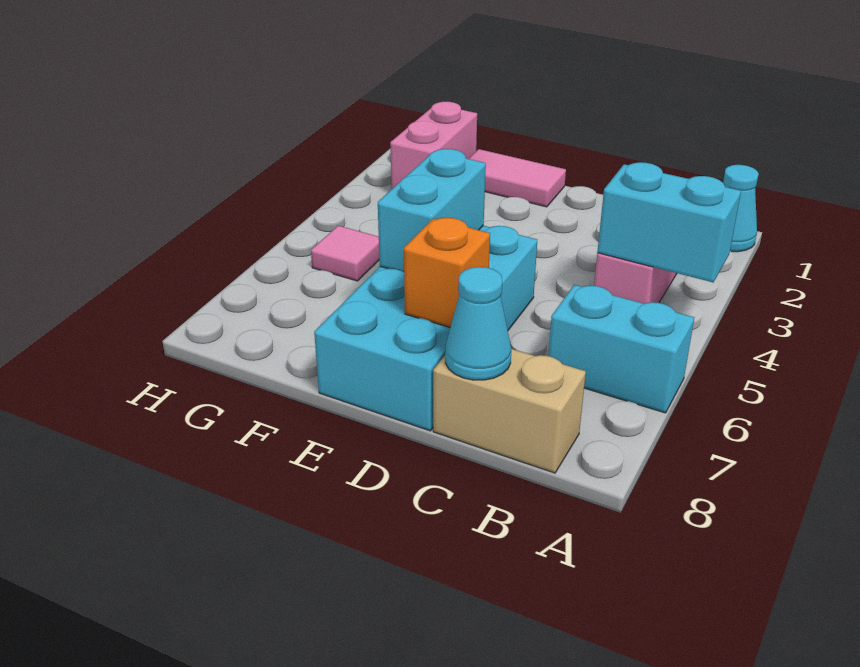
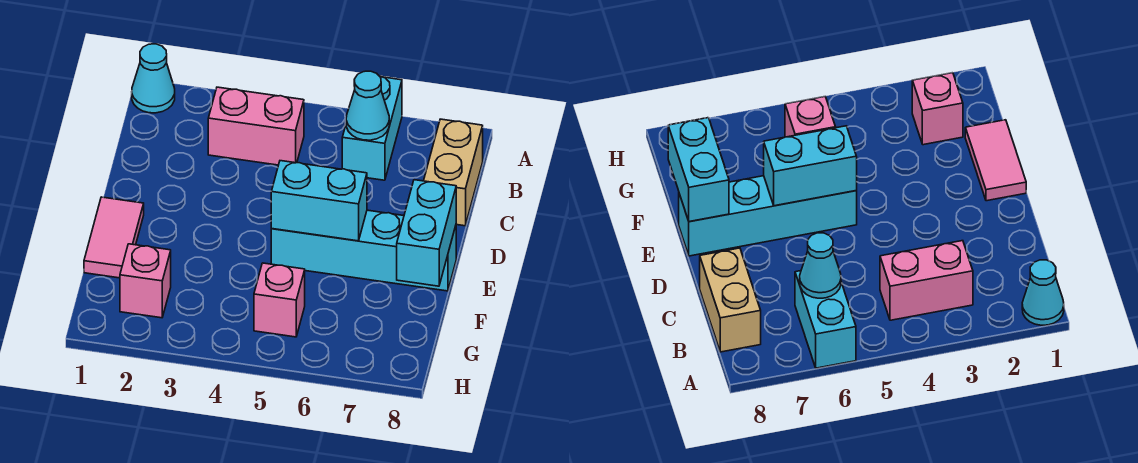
cyan brick A4:B4 level 2 -> cyan brick E8:F8 level 2
cyan cone C8 level 2 -> cyan cone B6 level 2
cyan brick D5:E8 level 1 -> cyan brick E5:E8 level 1
orange brick D7 level 2 -> none
pink brick G1:G2 level 1 -> pink brick G2 level 1
pink tile G5 level 1 -> pink brick G5 level 1

